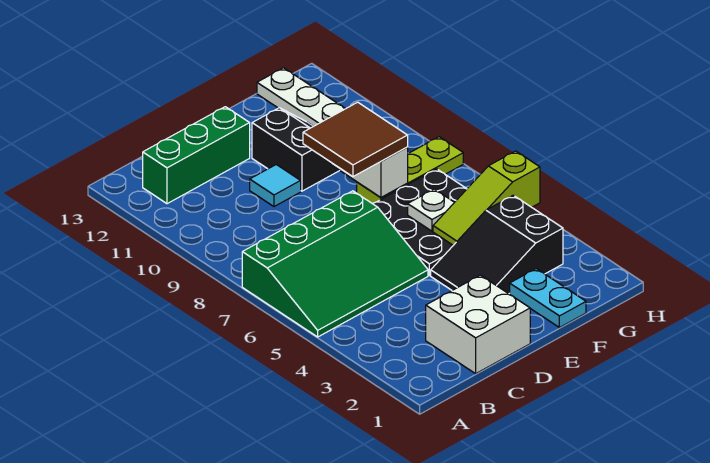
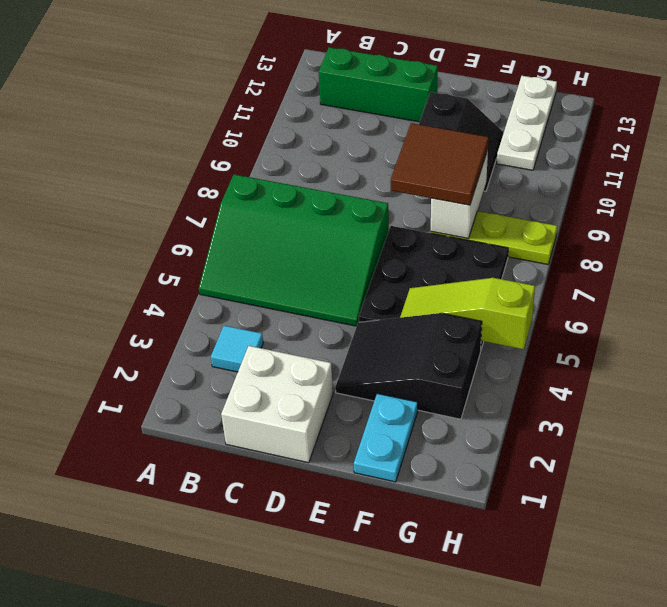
cyan tile D10 level 1 -> cyan tile B3 level 1
white plate F6 level 2 -> none

